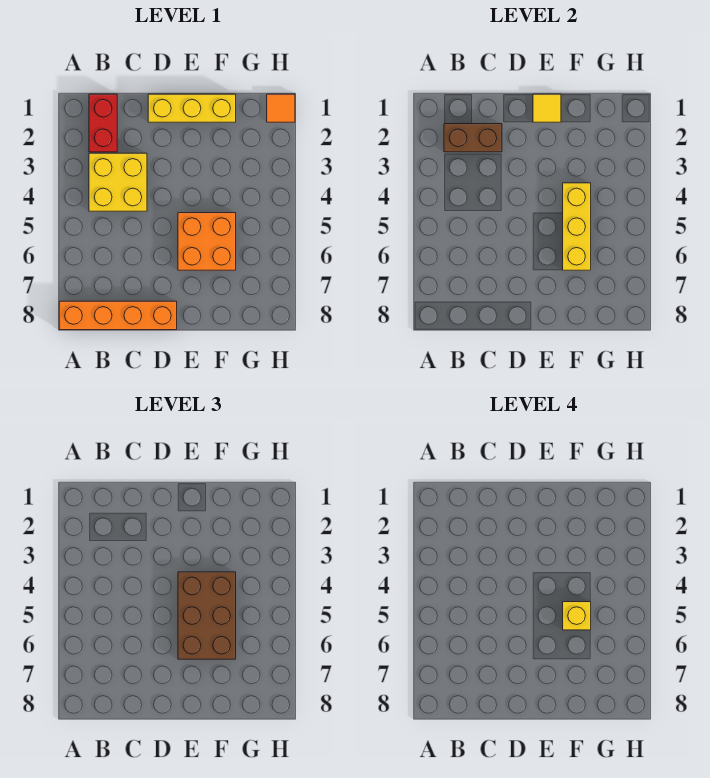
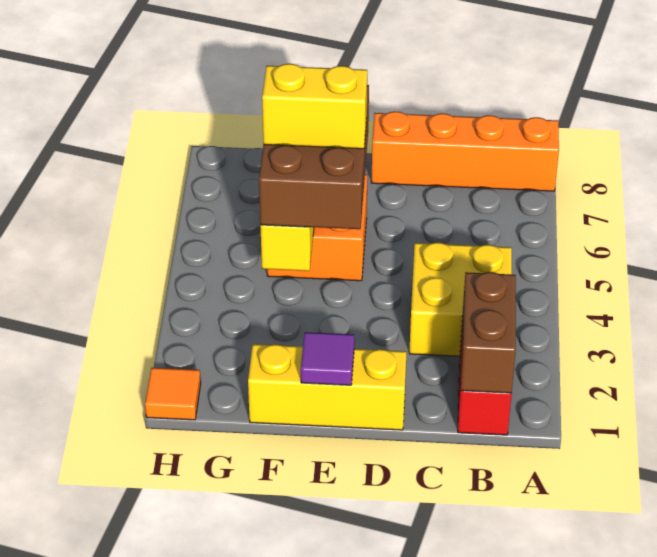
brown brick B2:C2 level 2 -> brown brick B1:B2 level 2
yellow tile E1 level 2 -> purple tile E1 level 2
yellow brick F5 level 4 -> yellow brick E5:F5 level 4

